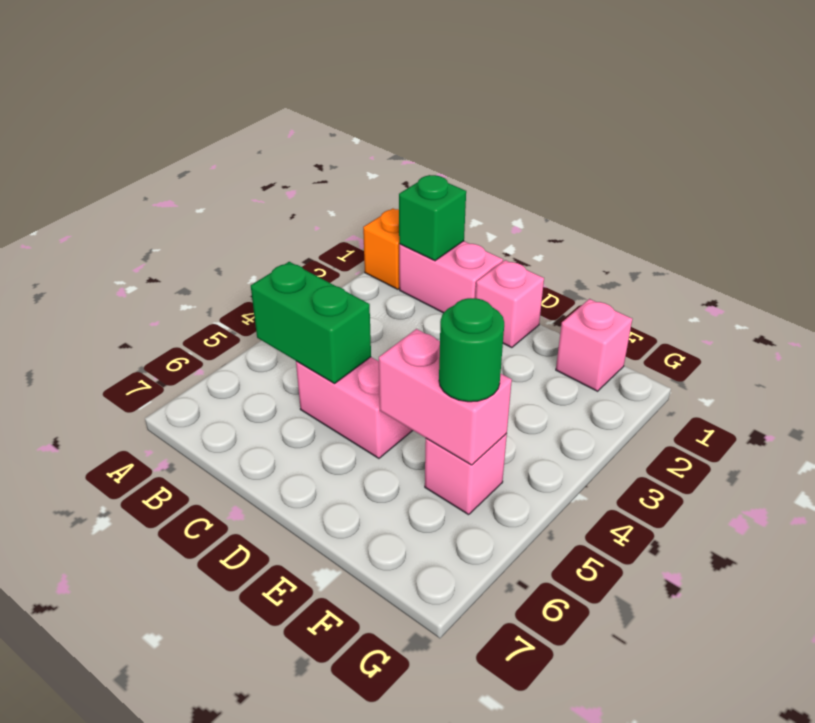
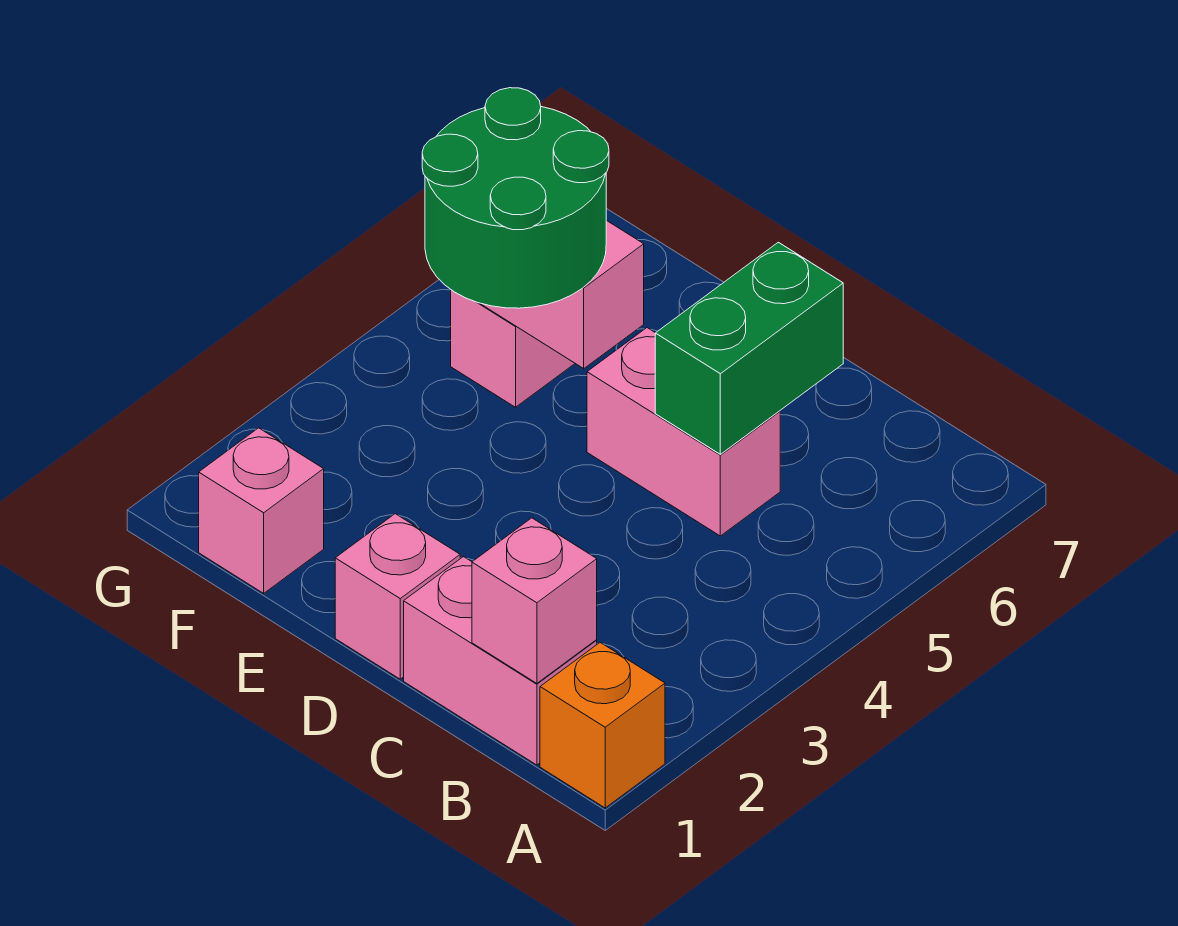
green brick B1 level 2 -> pink brick B1 level 2
green brick B5:C5 level 2 -> green brick C5:C6 level 2
green round brick F5 level 3 -> green round brick E4:F5 level 3

